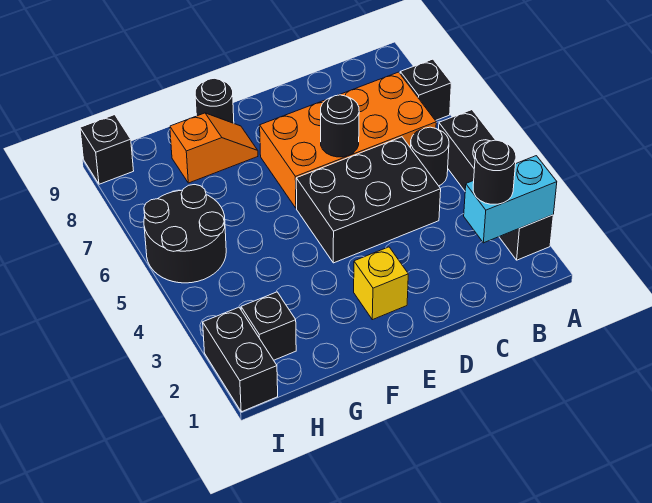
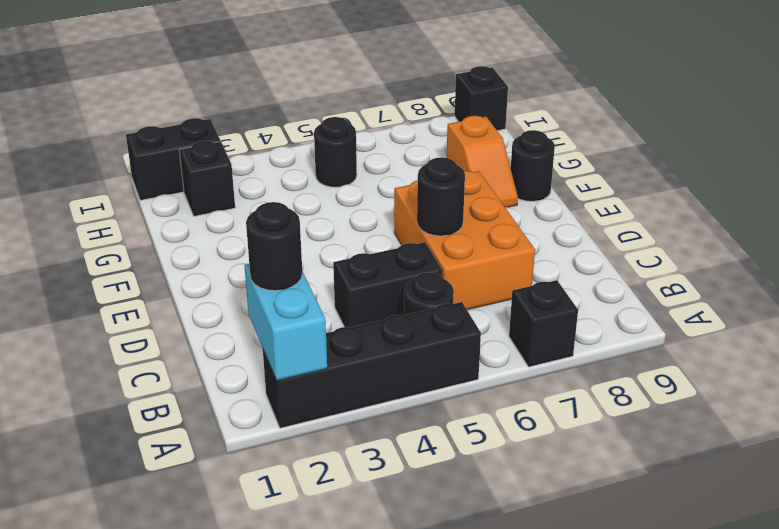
orange brick B6:E7 level 1 -> orange brick C6:E7 level 1
black brick C4:E5 level 1 -> black brick C4:C5 level 1
yellow brick E2 level 1 -> none
black round brick H5:I6 level 1 -> black round brick H5 level 1

